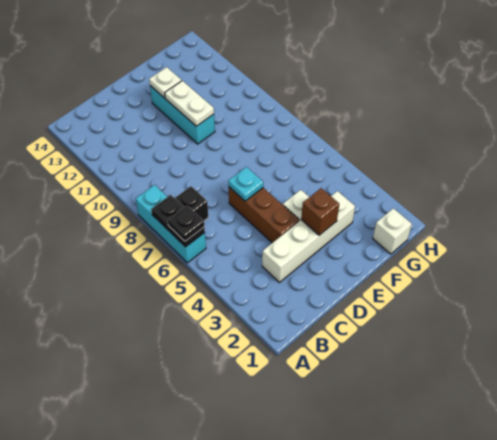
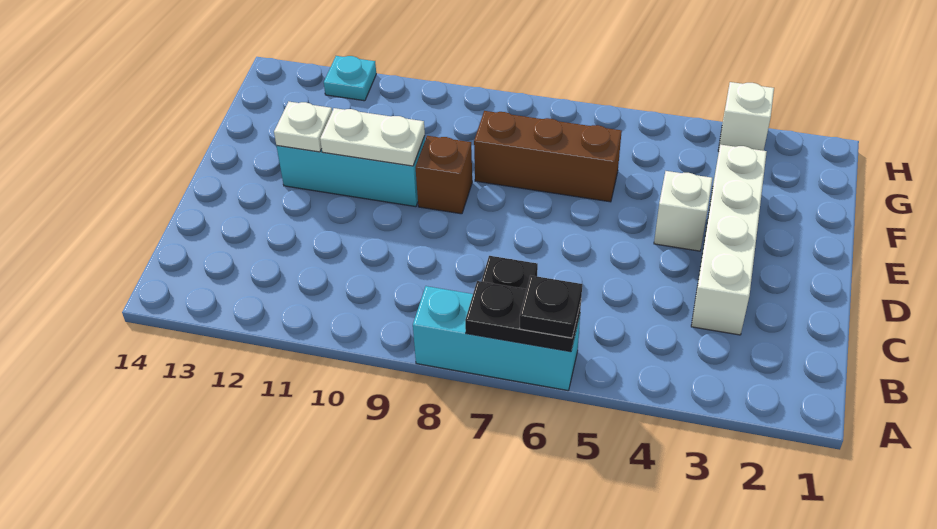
brown brick D4:D6 level 1 -> brown brick F6:F8 level 1
cyan plate D6 level 2 -> cyan plate H12 level 1
brown brick E3 level 2 -> brown brick E9 level 1
white brick G1 level 1 -> white brick H3 level 1

